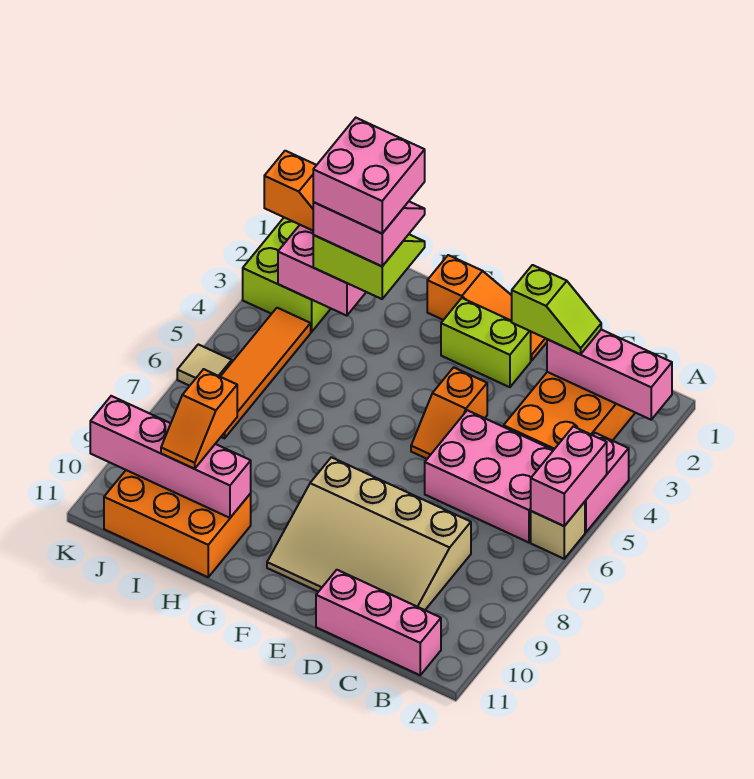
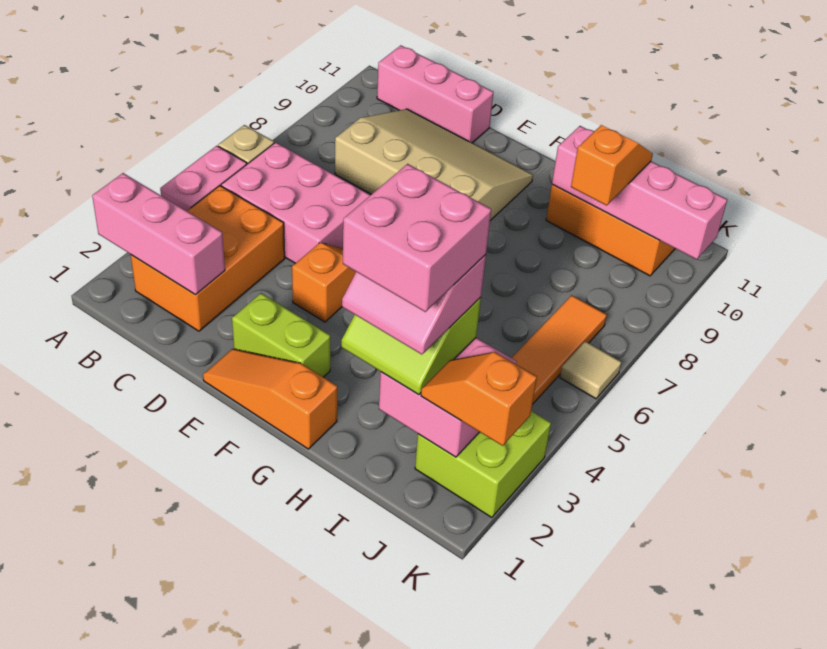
pink brick A5:A6 level 2 -> none
lime slope C2:D2 level 3 top D -> none

